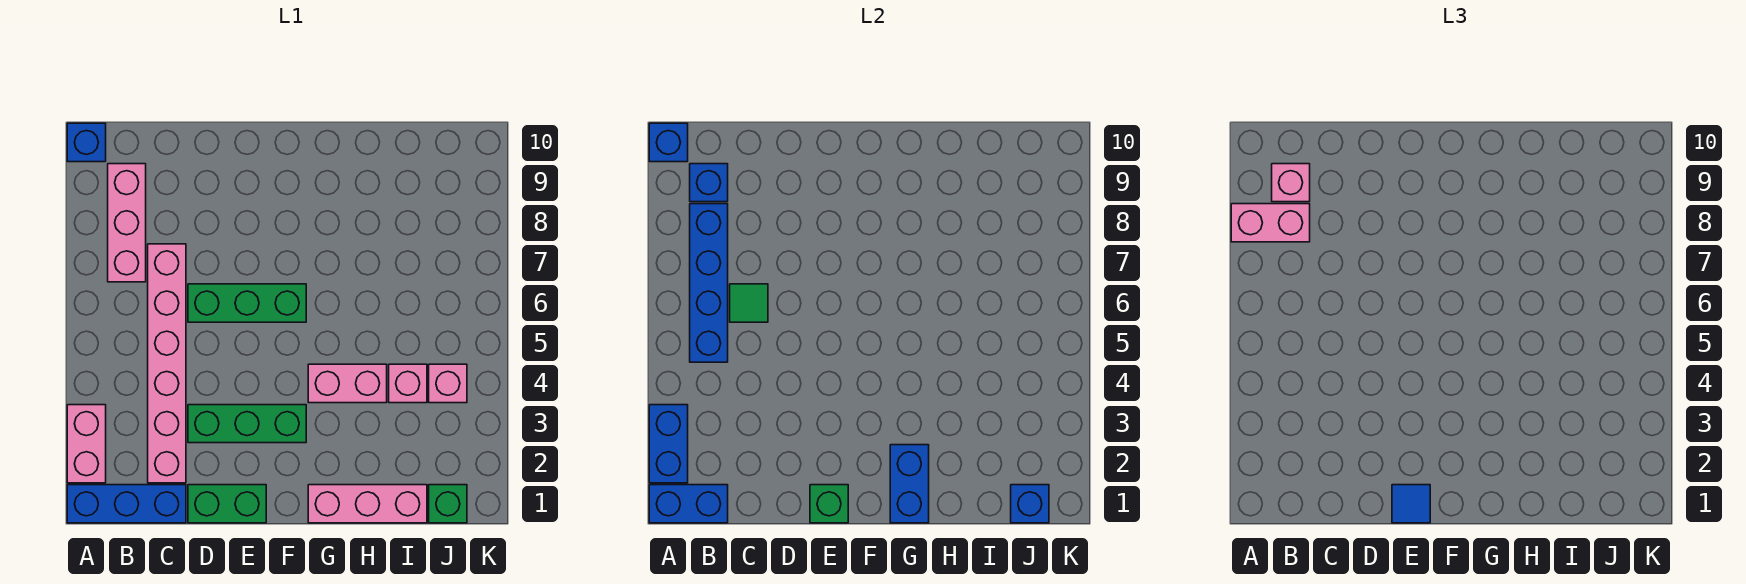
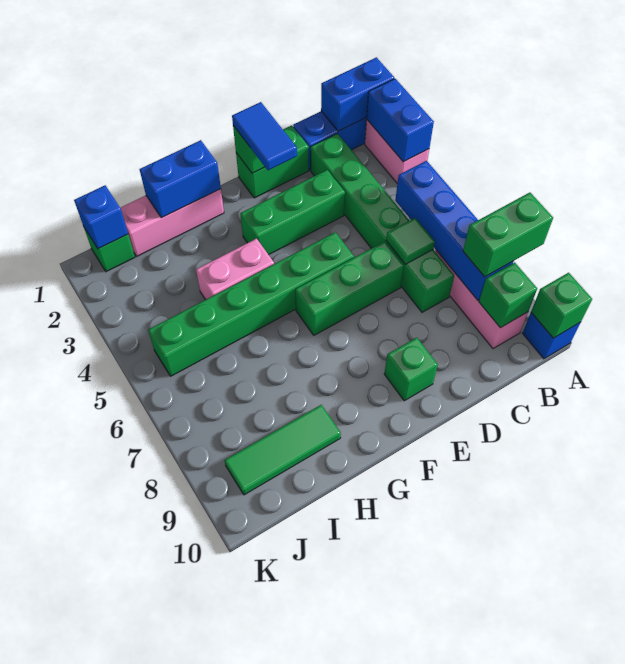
pink brick A8:B8 level 3 -> green brick A8:B8 level 3
blue brick A10 level 2 -> green brick A10 level 2
blue brick B9 level 2 -> green brick B9 level 2
pink brick B9 level 3 -> none
pink brick C2:C7 level 1 -> green brick C2:C7 level 1
blue tile E1 level 3 -> blue tile E1:E2 level 3
none -> green brick E5:J5 level 1
none -> green brick E9 level 1
blue brick G1:G2 level 2 -> blue brick G1:H1 level 2
none -> green tile H9:J9 level 1
pink brick I4 level 1 -> none
pink brick J4 level 1 -> none

